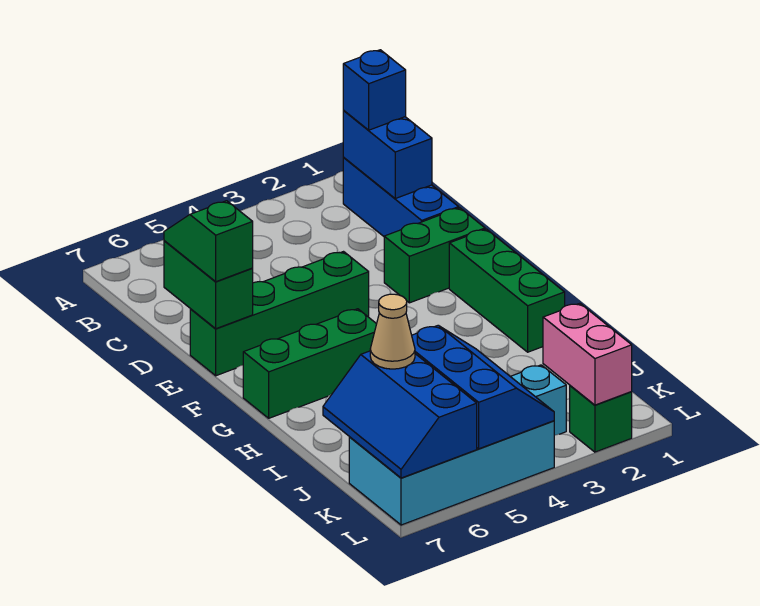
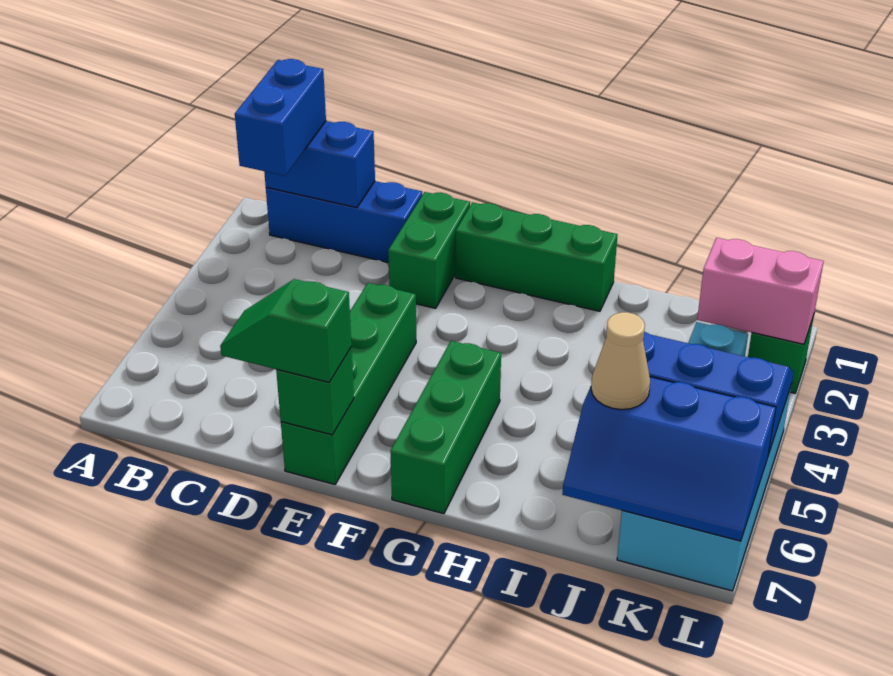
blue brick B1 level 3 -> blue brick B1:B2 level 3
green brick D7:E7 level 2 -> green brick E7 level 2

